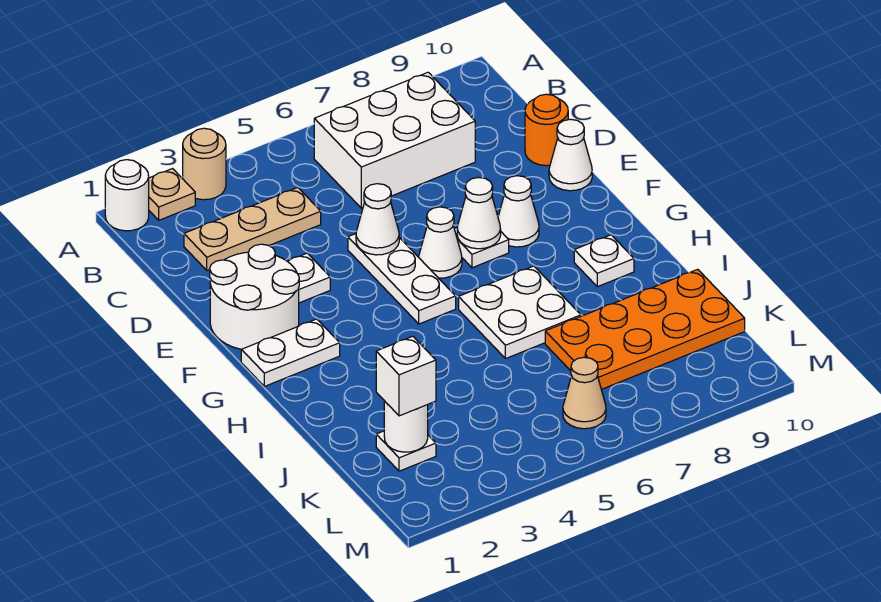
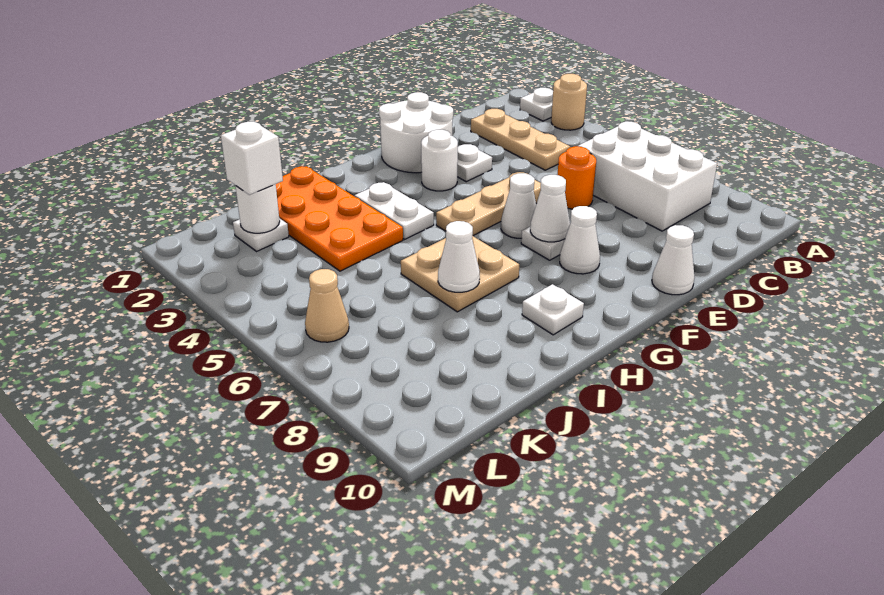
white round brick A1 level 1 -> white round brick F3 level 1
tan plate A2 level 1 -> white plate A2 level 1
orange round brick D10 level 1 -> orange round brick D6 level 1
white plate E5:G5 level 1 -> tan plate E5:G5 level 1
white cone E5 level 2 -> white cone I7 level 2
white plate G1:G2 level 1 -> white plate H3:H4 level 1
white plate H6:I7 level 1 -> tan plate H6:I7 level 1
orange plate J7:K10 level 1 -> orange plate I1:J4 level 1

